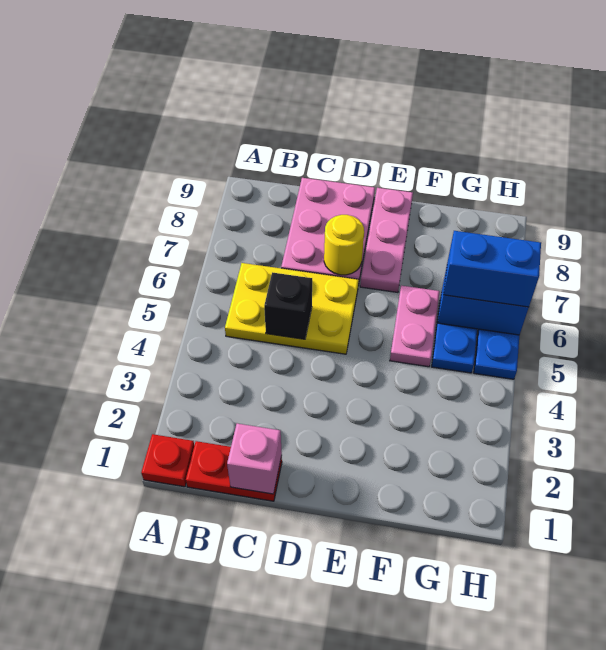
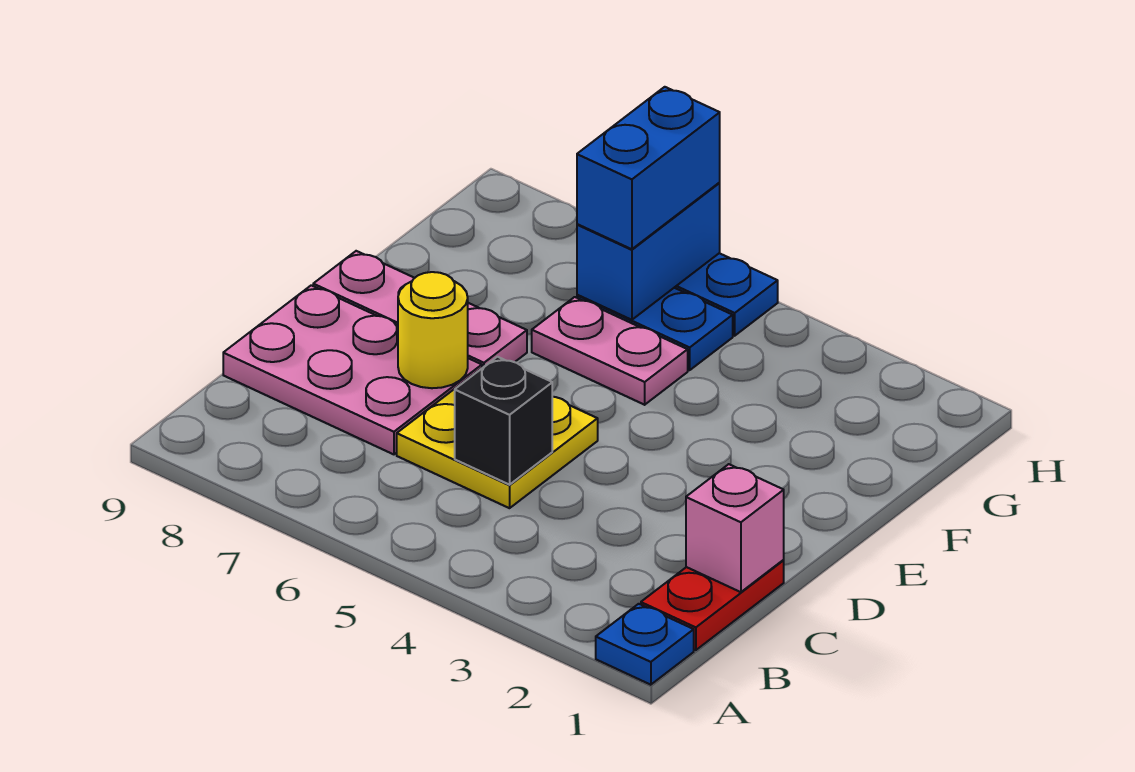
red plate A1 level 1 -> blue plate A1 level 1
yellow plate B5:D6 level 1 -> yellow plate C5:D6 level 1

